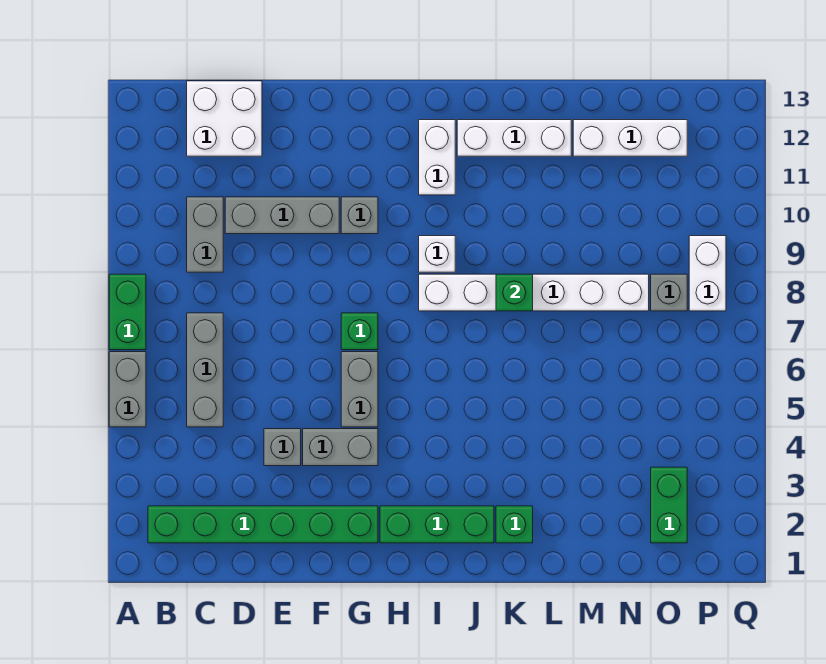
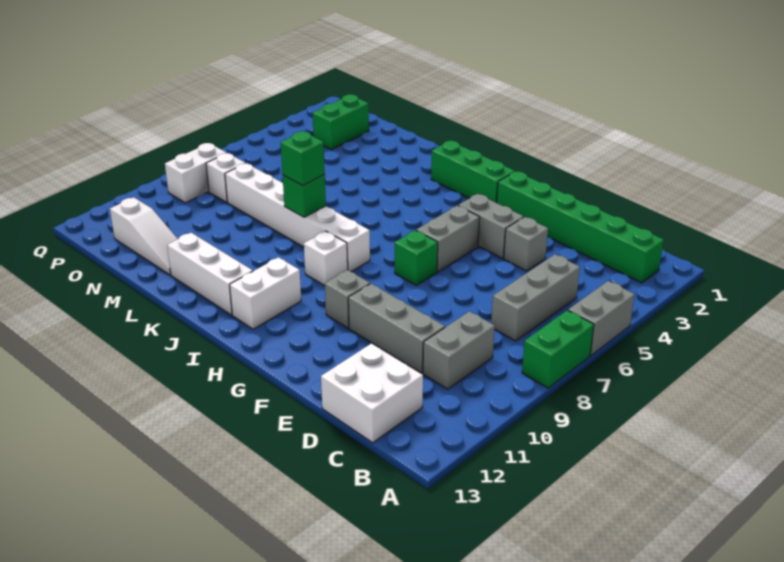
green brick K2 level 1 -> green brick K8 level 3
white brick M12:O12 level 1 -> white slope M12:O12 level 1 top O
grey brick O8 level 1 -> white brick O8 level 1

